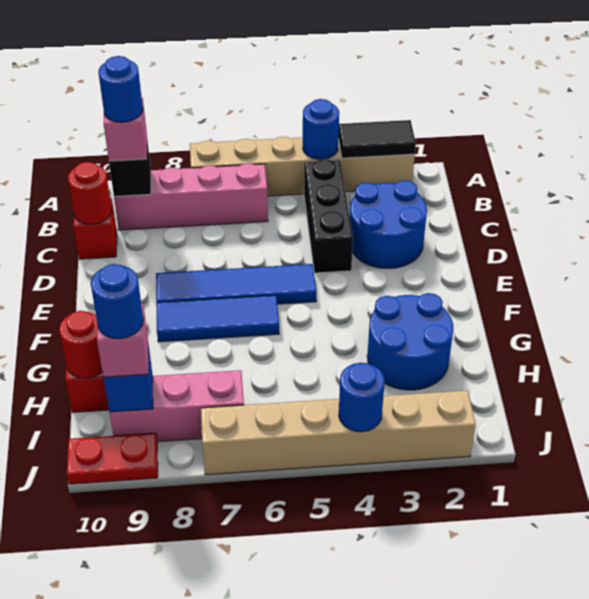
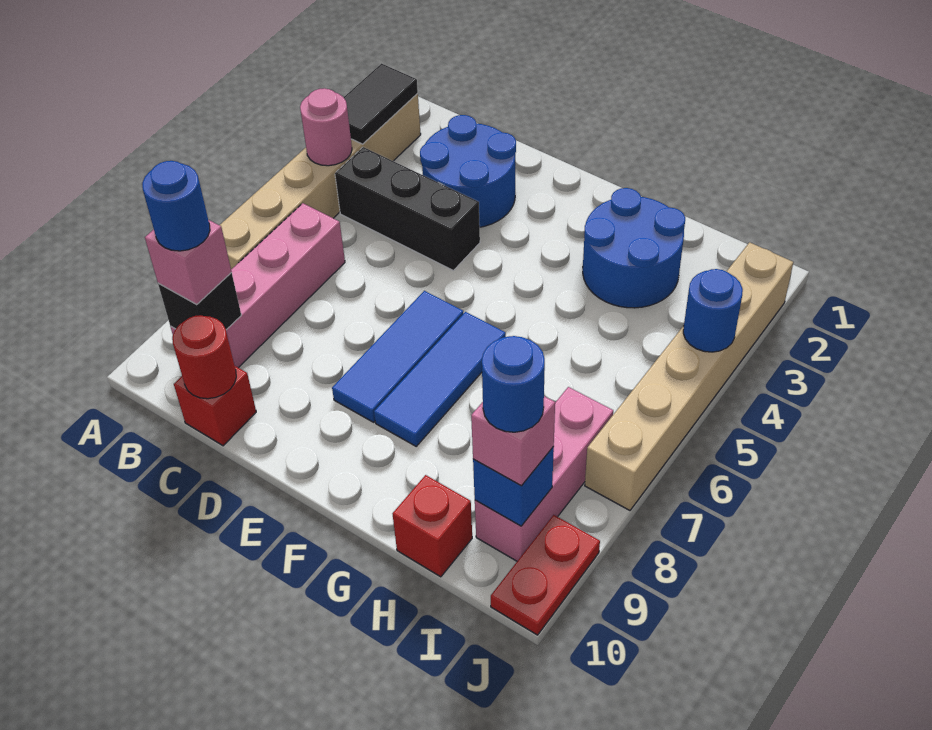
blue round brick A4 level 2 -> pink round brick A4 level 2
blue tile E5:E8 level 1 -> blue tile E6:E8 level 1
red round brick H10 level 2 -> none

